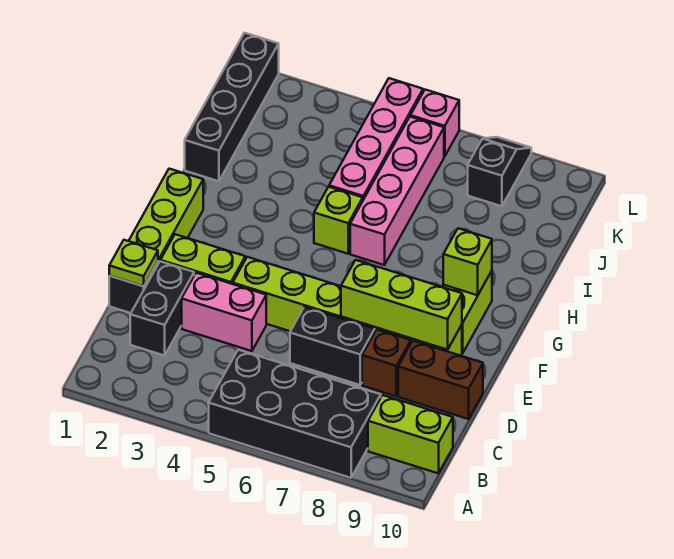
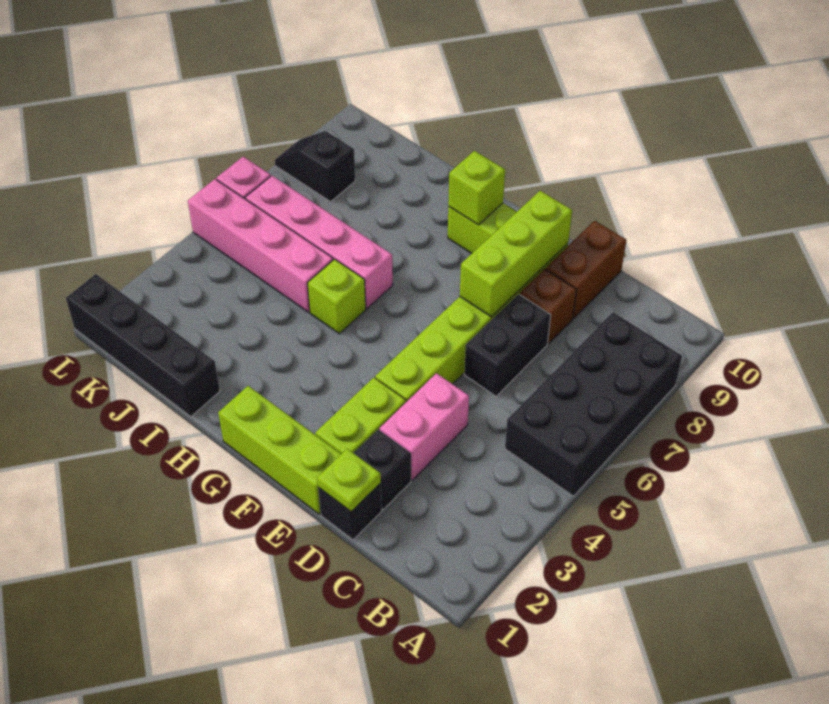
lime brick B9:B10 level 1 -> none
black brick C2:D2 level 1 -> black brick D2 level 1

